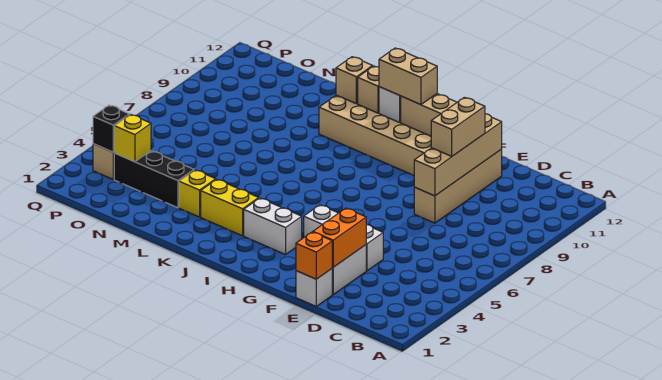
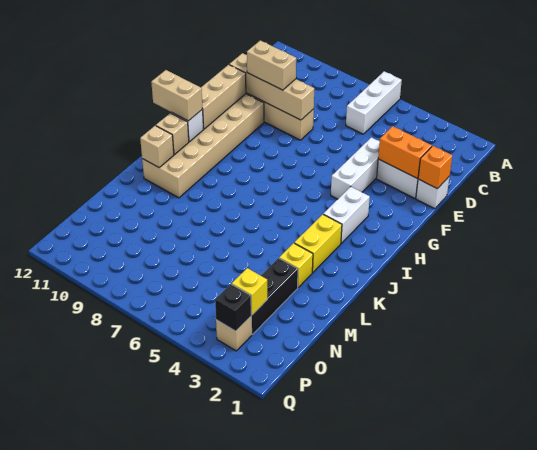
none -> white brick A6:C6 level 1
tan brick H11:I11 level 3 -> tan brick I11:I12 level 3

